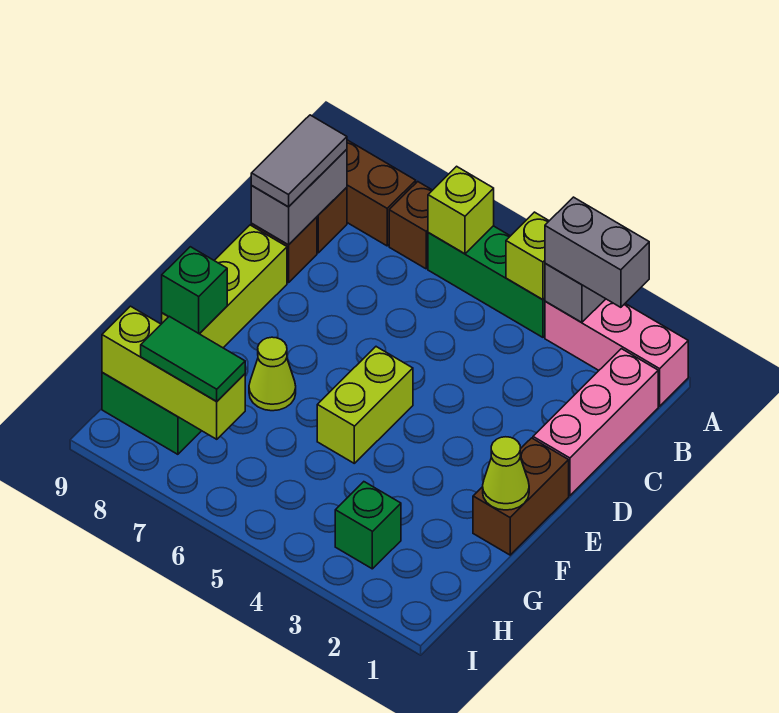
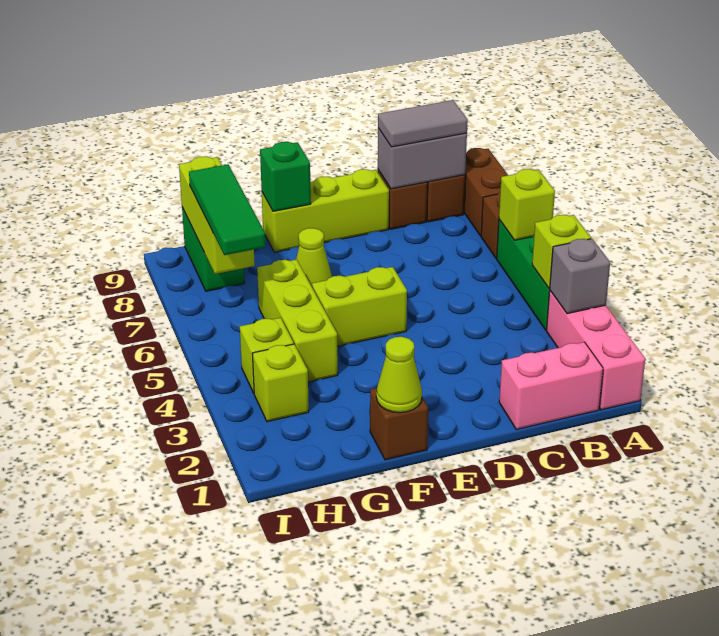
grey brick A2:A3 level 3 -> none
pink brick B1:D1 level 1 -> pink brick B1:C1 level 1
brown brick E1:F1 level 1 -> brown brick F1 level 1
none -> lime brick G4:G6 level 1
green brick H3 level 1 -> lime brick H3 level 1
none -> lime brick H4 level 1
green tile H7:H8 level 3 -> green tile H6:H8 level 3

